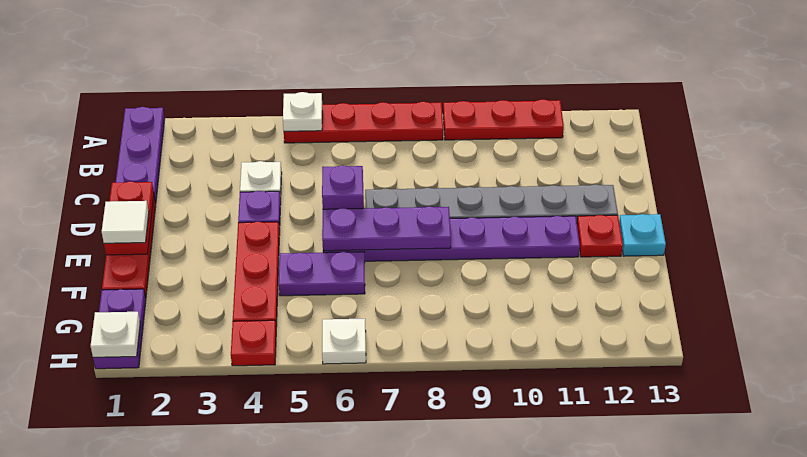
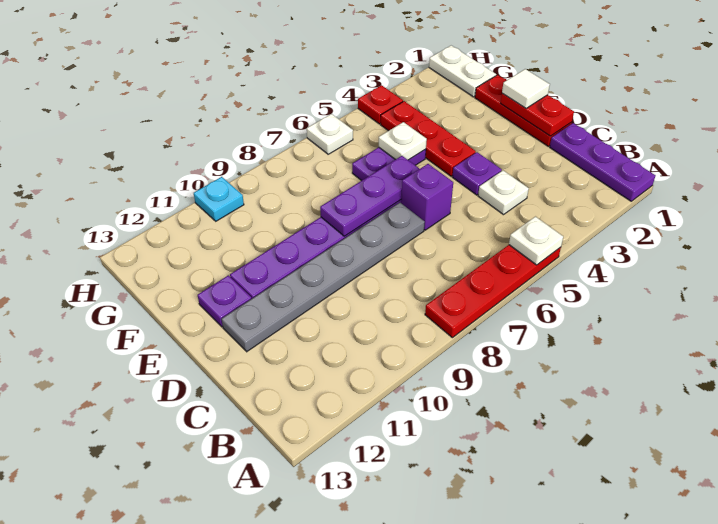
red plate A9:A11 level 1 -> none
red plate E12 level 1 -> purple plate E12 level 1
cyan plate E13 level 1 -> cyan plate H10 level 1
purple plate G1:H1 level 1 -> white plate G1:H1 level 1
white plate H1 level 2 -> white plate F5 level 2

